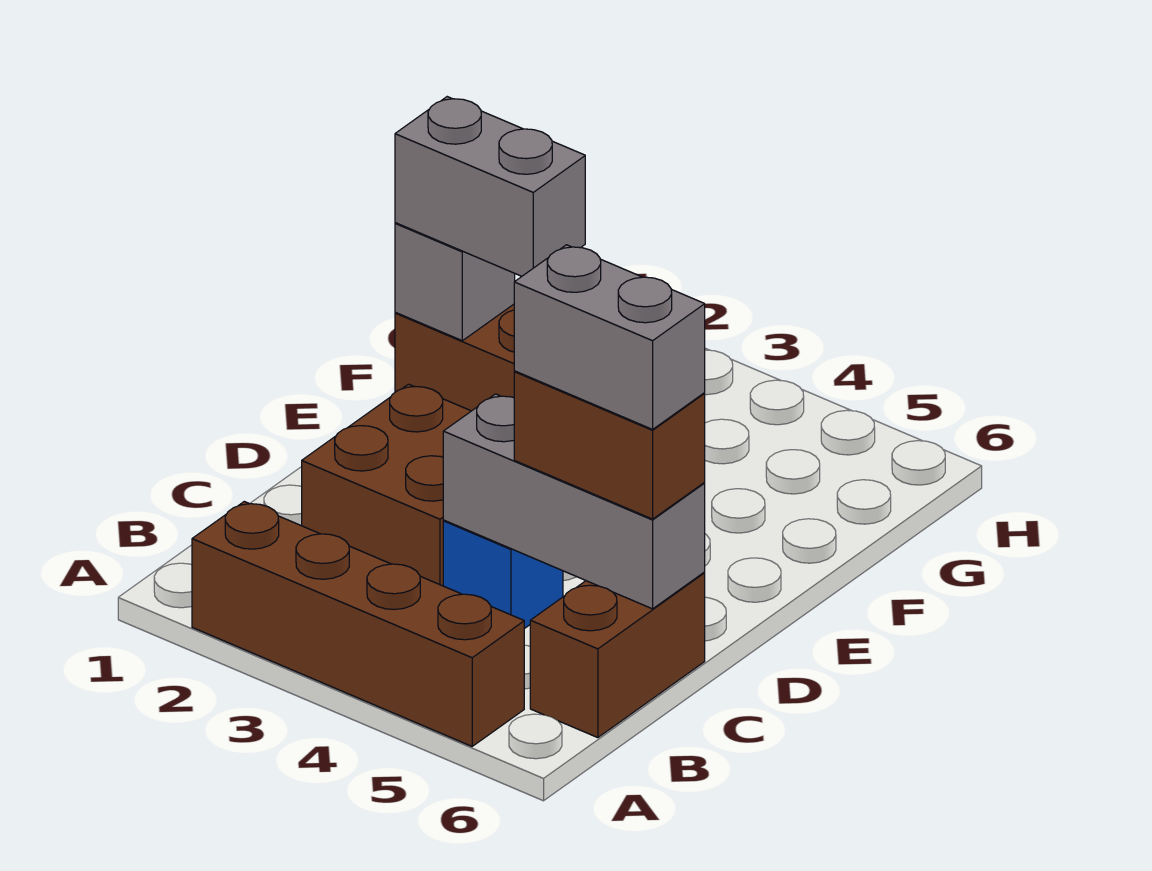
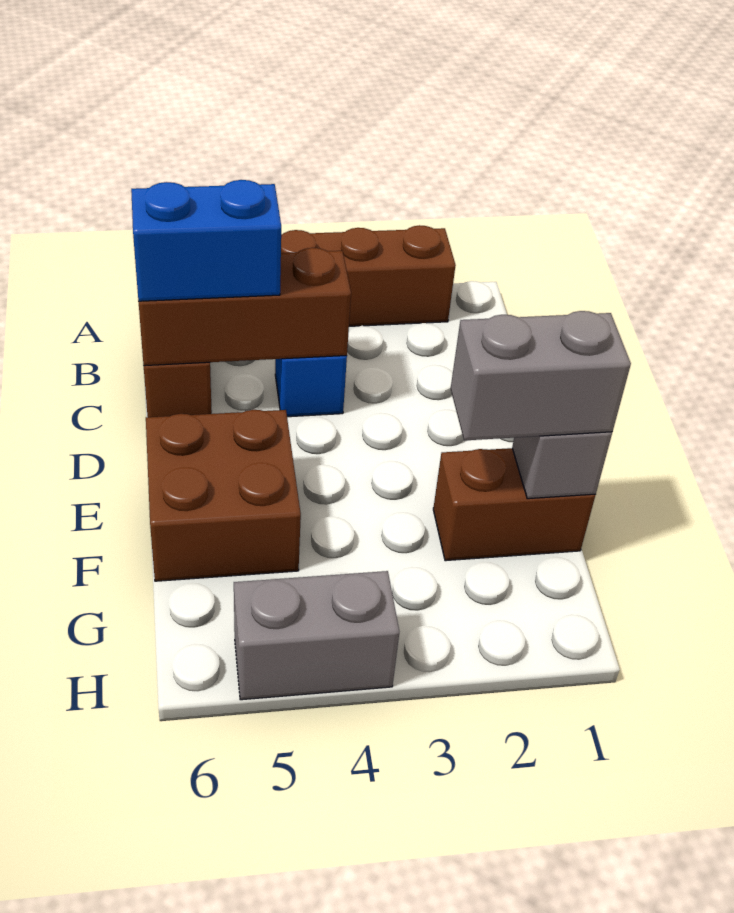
brown brick C2:D3 level 1 -> brown brick E5:F6 level 1
grey brick C4:C6 level 2 -> brown brick C4:C6 level 2
brown brick C5:C6 level 3 -> blue brick C5:C6 level 3
grey brick C5:C6 level 4 -> grey brick H4:H5 level 1

